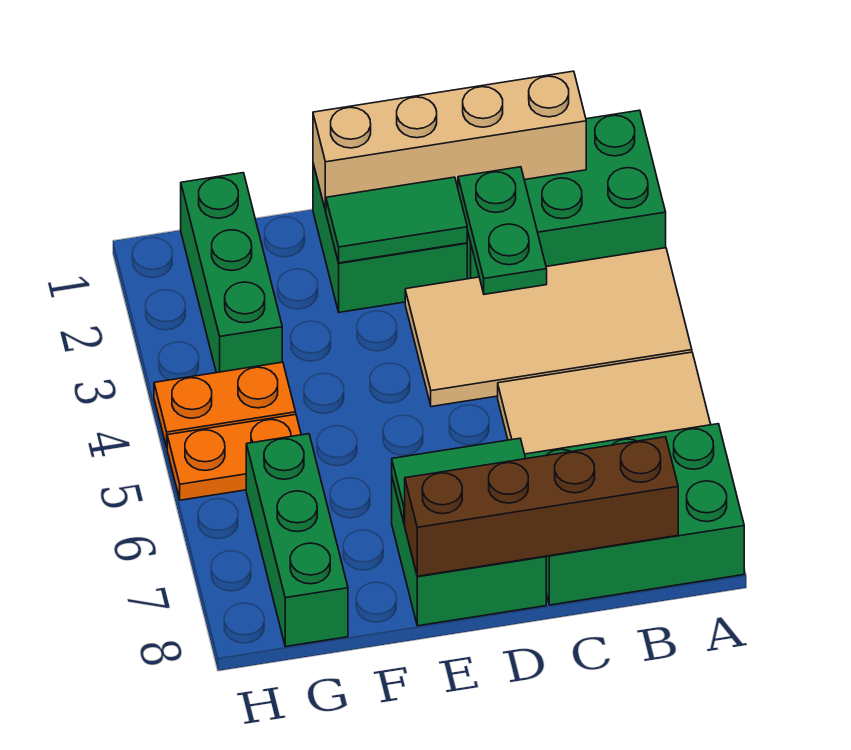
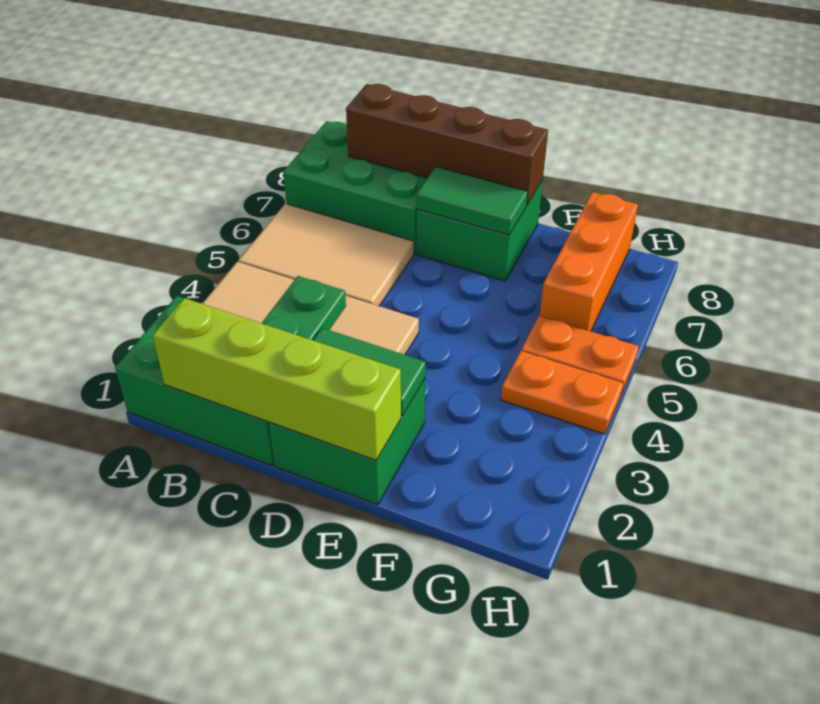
tan brick B1:E1 level 2 -> lime brick B1:E1 level 2
green brick G1:G3 level 1 -> none
green brick G6:G8 level 1 -> orange brick G6:G8 level 1

